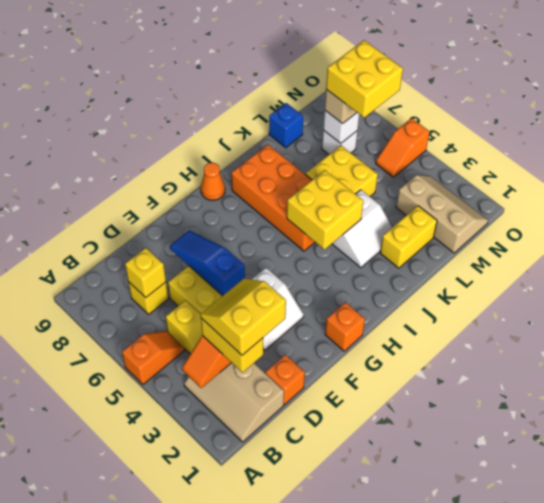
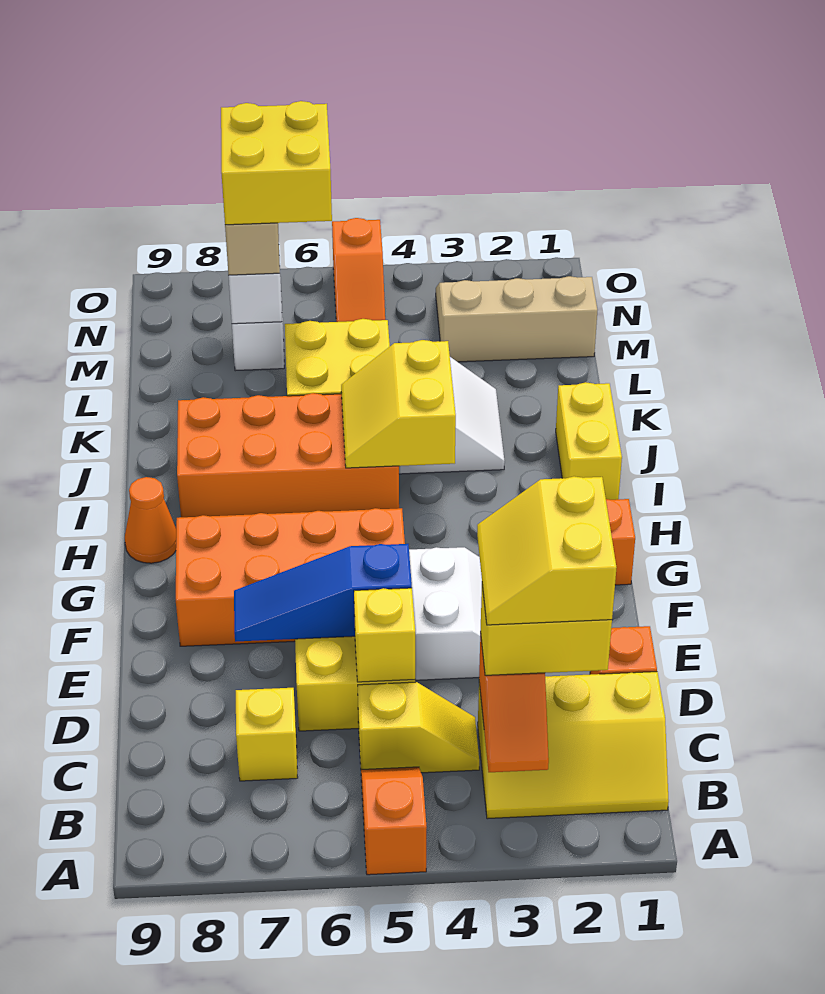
tan slope B1:C3 level 1 top C -> yellow slope B1:C3 level 1 top C
yellow brick C7 level 2 -> yellow brick D5 level 2
none -> orange brick F5:G8 level 1
yellow brick I4:J5 level 2 -> yellow slope I4:J5 level 2 top 4
yellow brick K2:L2 level 1 -> yellow brick I1:J1 level 1
blue brick L9 level 1 -> none

